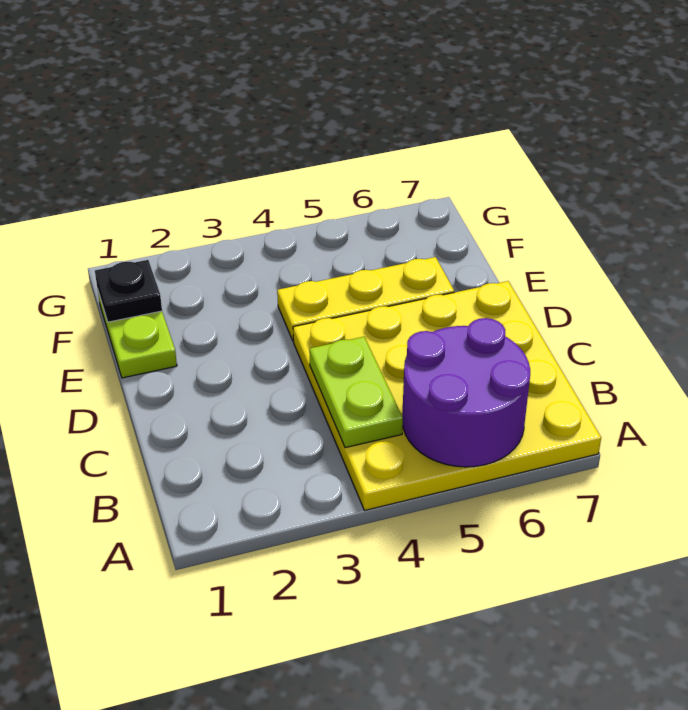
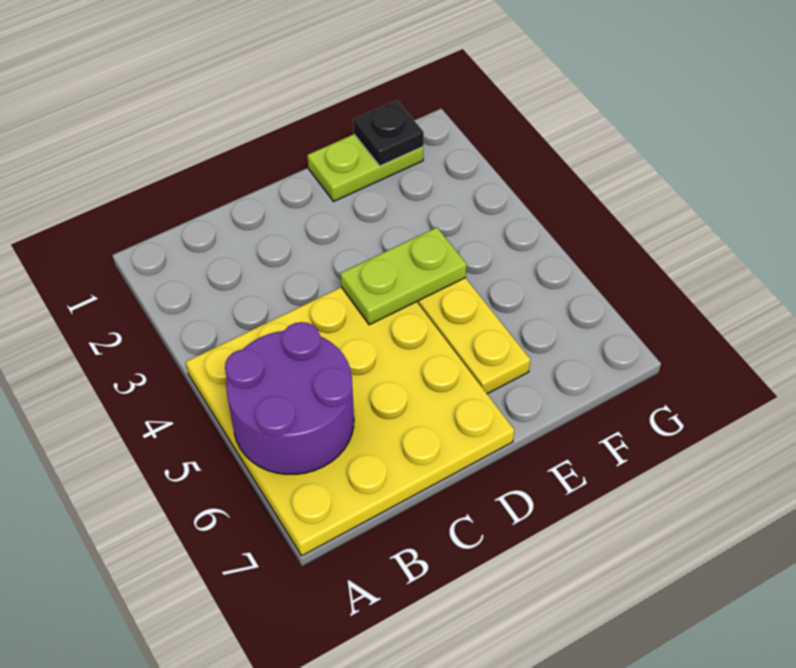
lime plate B4:C4 level 2 -> lime plate D4:E4 level 2

